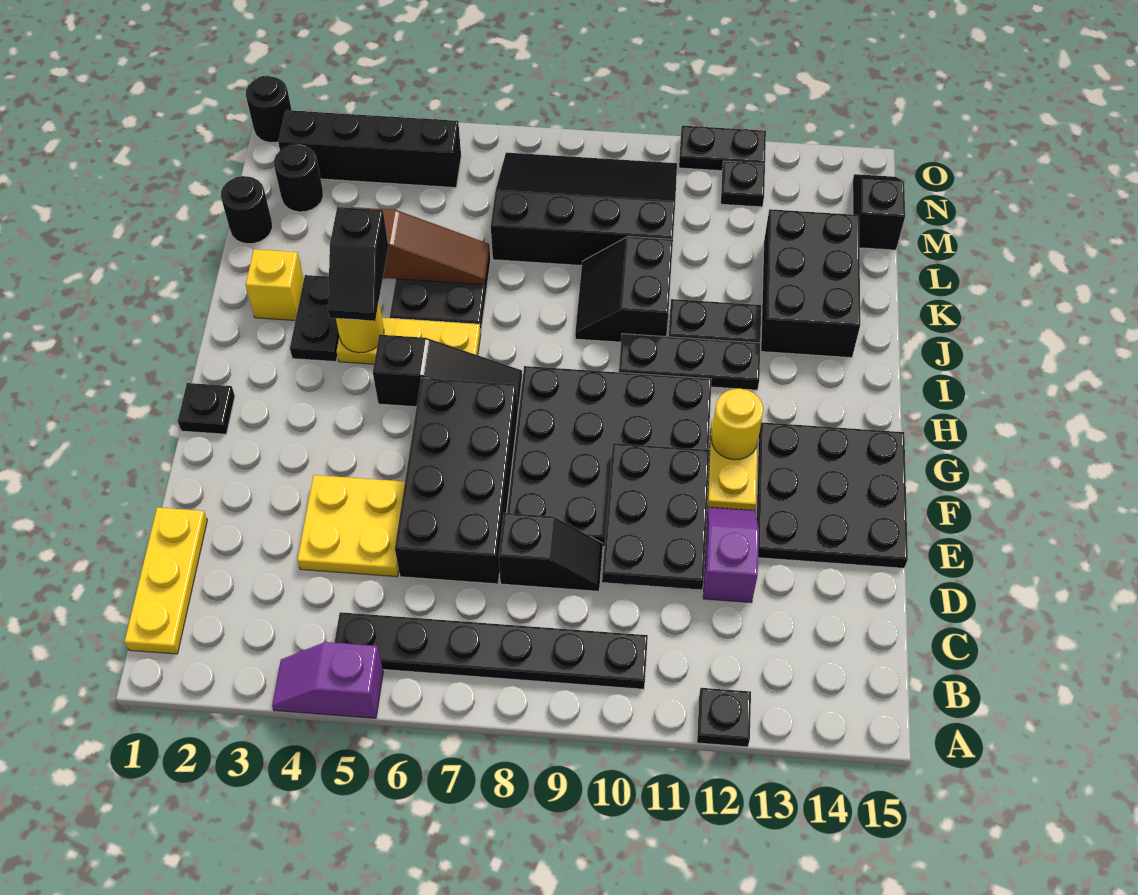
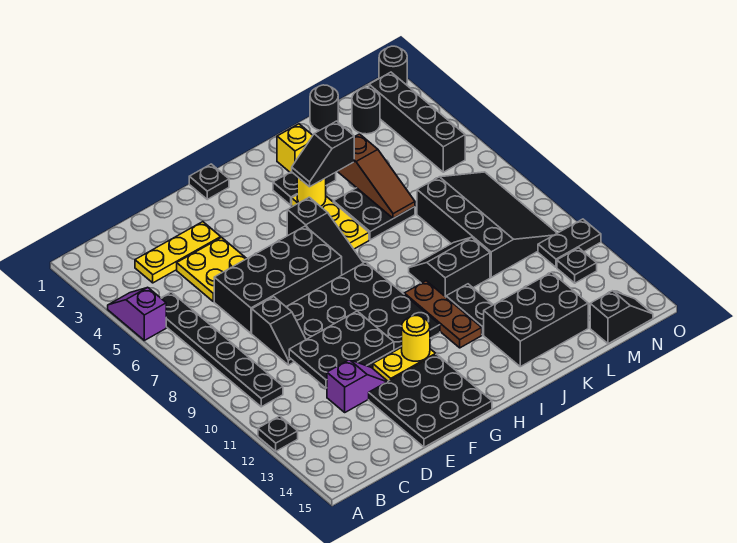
yellow plate B1:D1 level 1 -> yellow plate C3:E3 level 1
black plate I10:I12 level 1 -> brown plate I10:I12 level 1
black plate O11:O12 level 1 -> black plate N11:O11 level 1

